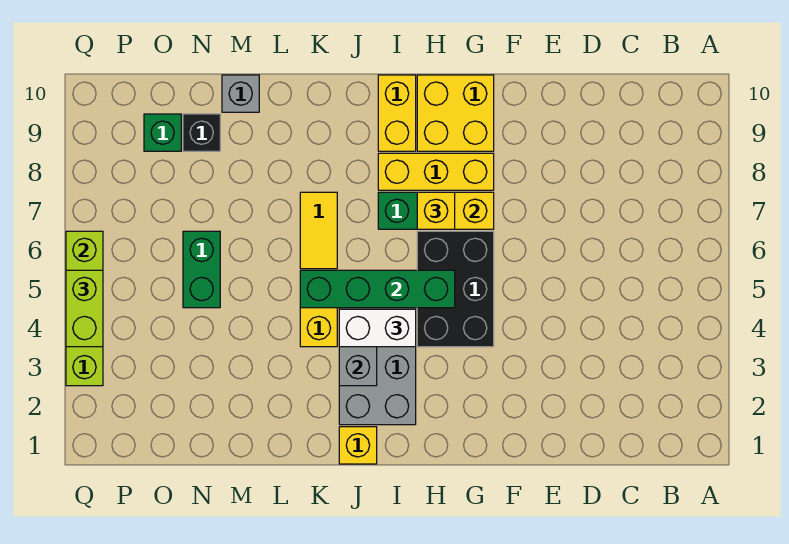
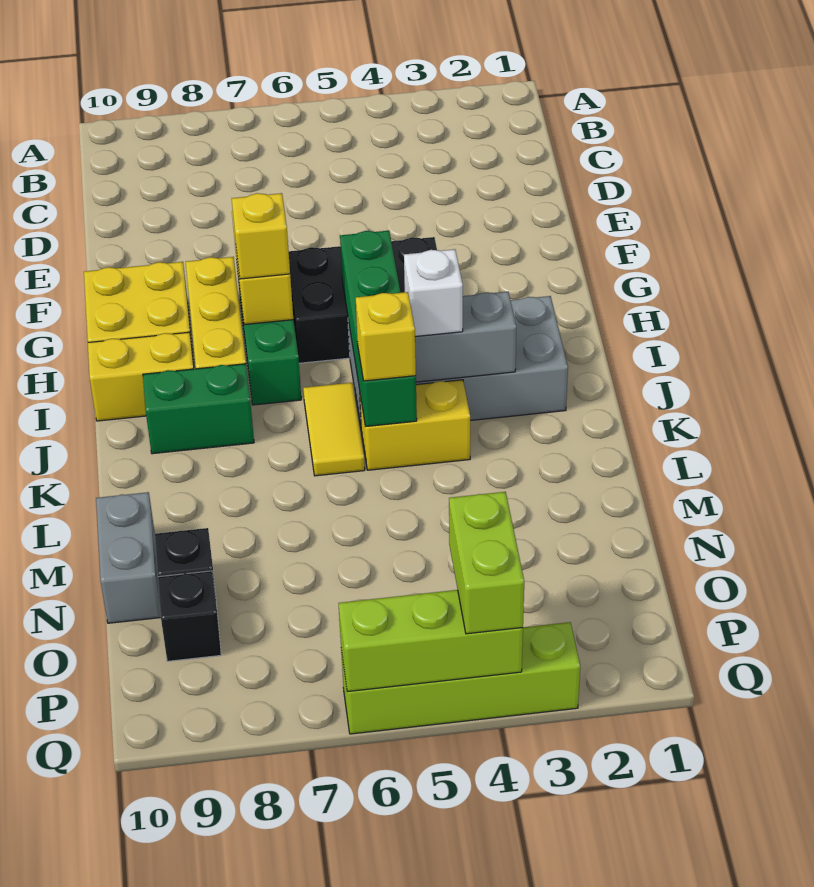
white brick I4:J4 level 3 -> white brick J4 level 3
yellow brick J1 level 1 -> yellow brick K5 level 3
yellow tile K6:K7 level 1 -> yellow tile J6:K6 level 1
grey brick M10 level 1 -> grey brick M10:N10 level 1
green brick N5:N6 level 1 -> green brick J8:J9 level 1
green brick O9 level 1 -> black brick O9 level 1
lime brick Q4:Q5 level 3 -> lime brick P4:Q4 level 3

